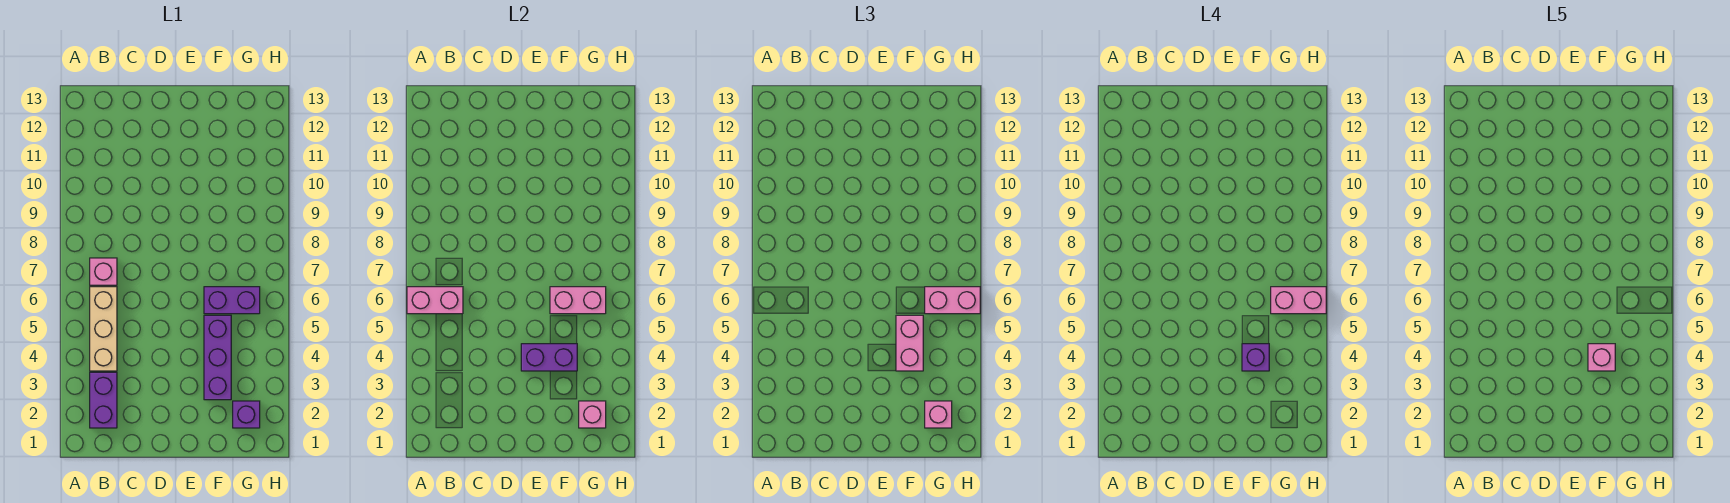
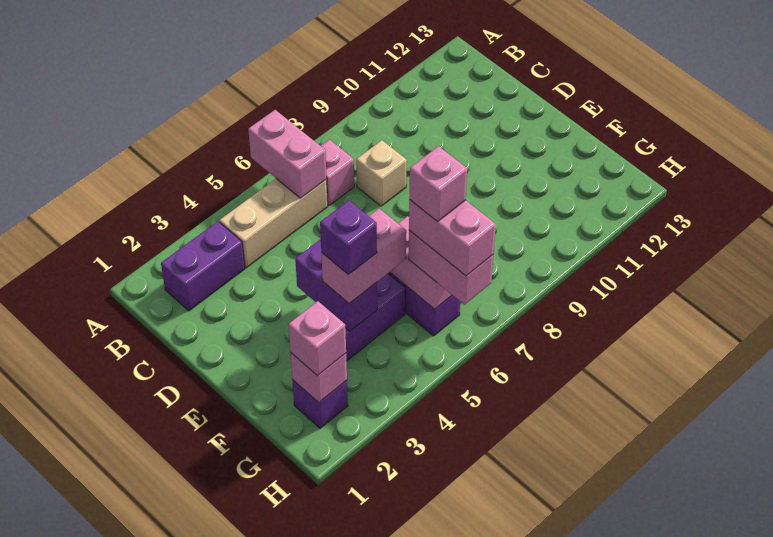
none -> tan brick C8 level 1
pink brick F4 level 5 -> pink brick G6 level 5

